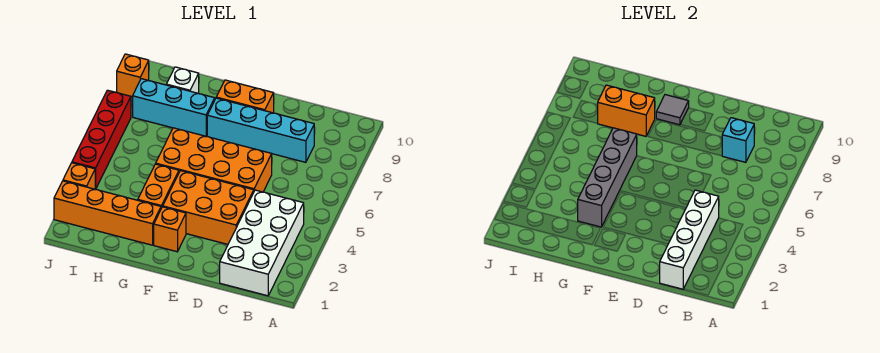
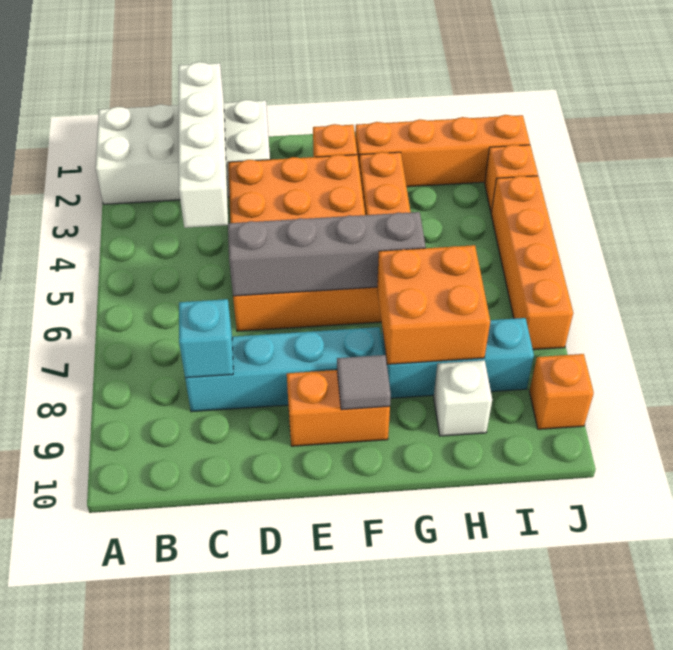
white brick B1:C4 level 1 -> white brick A1:D2 level 1
grey brick G3:G6 level 2 -> grey brick D6:G6 level 2
orange brick G8:H8 level 2 -> orange brick G7:H8 level 2
red brick J4:J7 level 1 -> orange brick J4:J7 level 1

